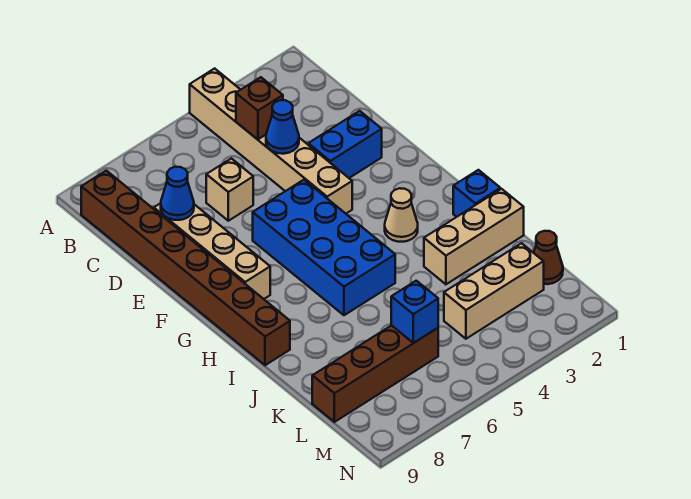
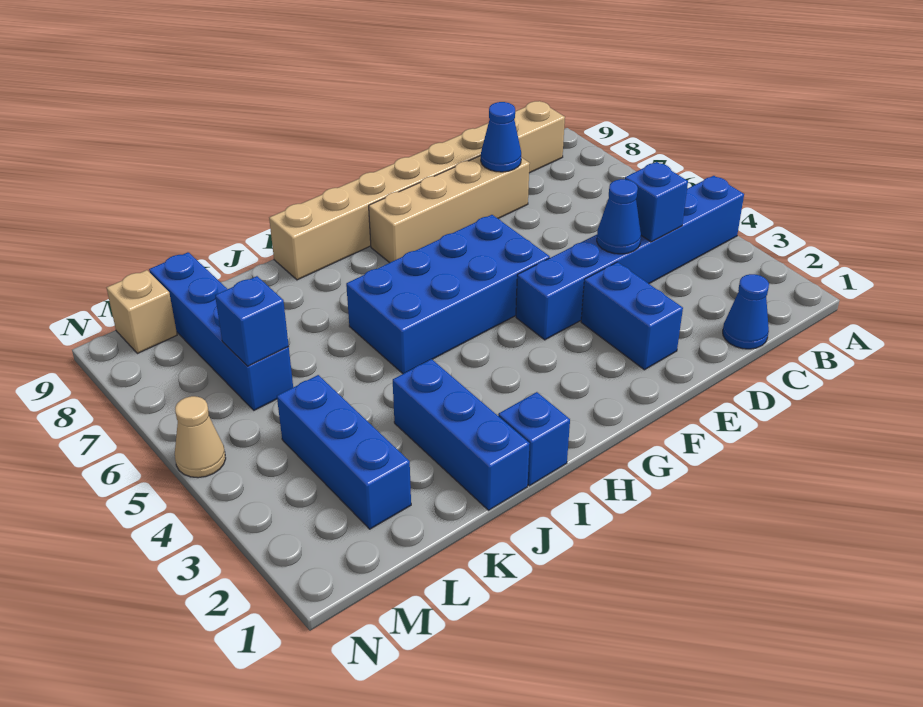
tan brick A4:F4 level 1 -> blue brick A4:F4 level 1
brown brick B9:I9 level 1 -> tan brick B9:I9 level 1
none -> blue cone C1 level 1
brown brick C4 level 2 -> blue brick C4 level 2
tan brick D6 level 1 -> tan brick M9 level 1
tan cone H3 level 1 -> tan cone N5 level 1
tan brick J1:J3 level 1 -> blue brick J1:J3 level 1
brown cone L1 level 1 -> none
tan brick L2:L4 level 1 -> blue brick L2:L4 level 1
brown brick L6:L9 level 1 -> blue brick L6:L9 level 1

